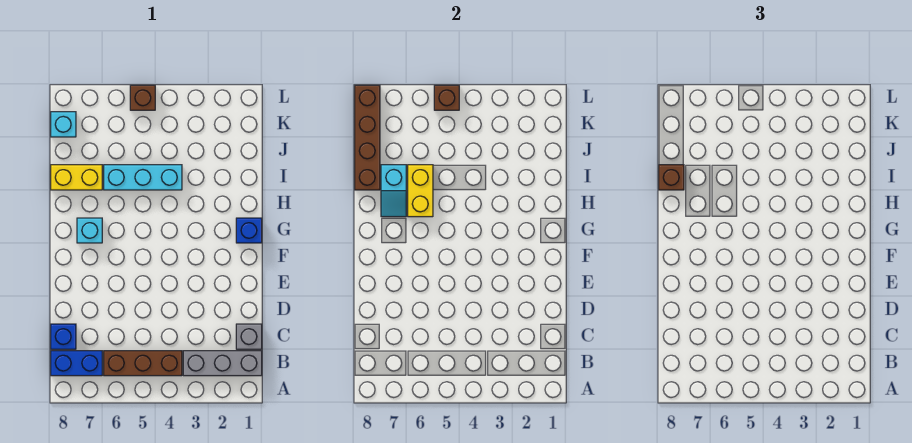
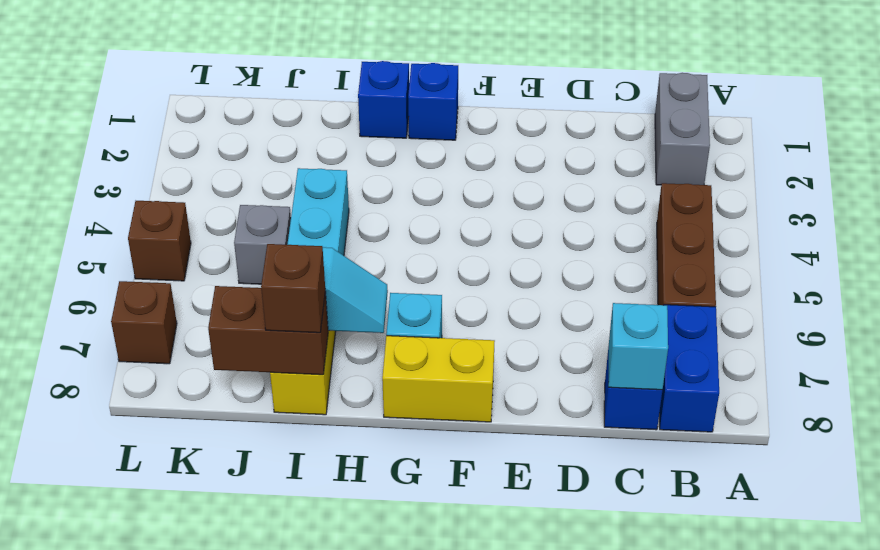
grey brick B1:B3 level 1 -> grey brick B1:B2 level 1
grey brick C1 level 1 -> grey brick J5 level 1
none -> blue brick H1 level 1
yellow brick H6:I6 level 2 -> yellow brick F8:G8 level 1
brown brick I8:L8 level 2 -> brown brick I8:J8 level 2
cyan brick K8 level 1 -> cyan brick C8 level 2
brown brick L5 level 2 -> brown brick L7 level 1

